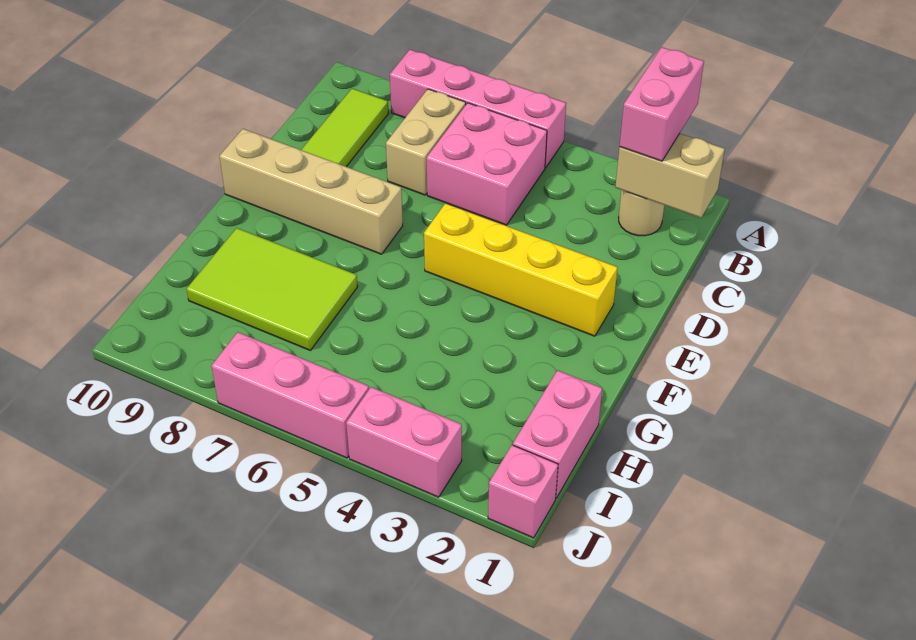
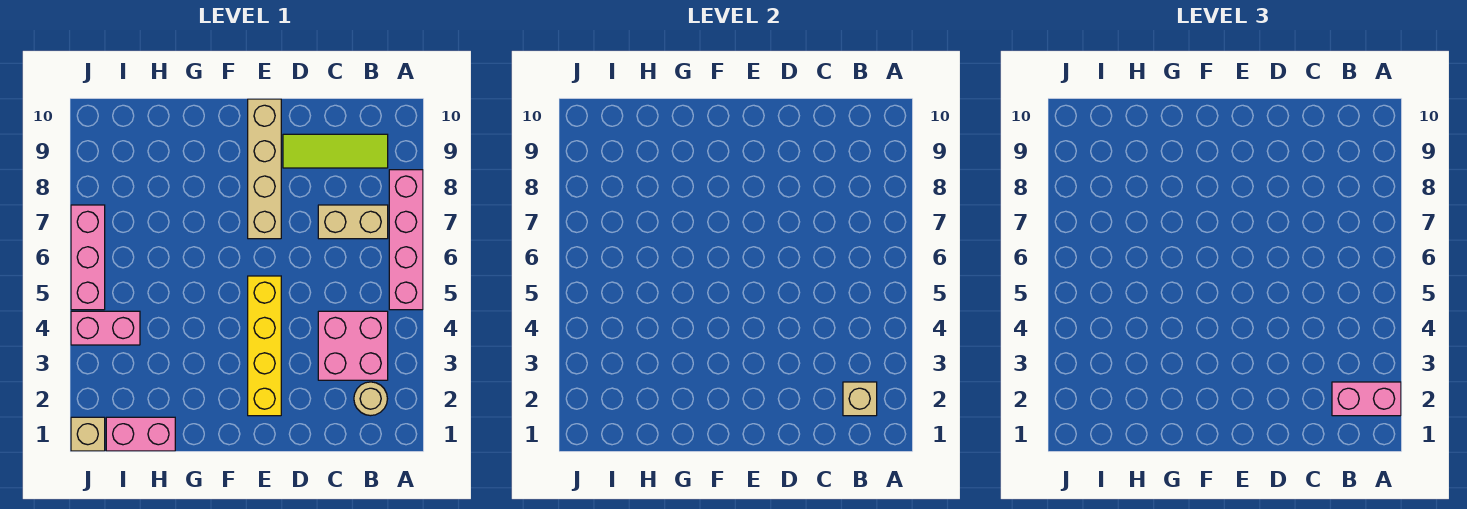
tan brick B1:B2 level 2 -> tan brick B2 level 2
pink brick B5:C6 level 1 -> pink brick B3:C4 level 1
lime tile G7:H9 level 1 -> none
pink brick J1 level 1 -> tan brick J1 level 1
pink brick J3:J4 level 1 -> pink brick I4:J4 level 1

